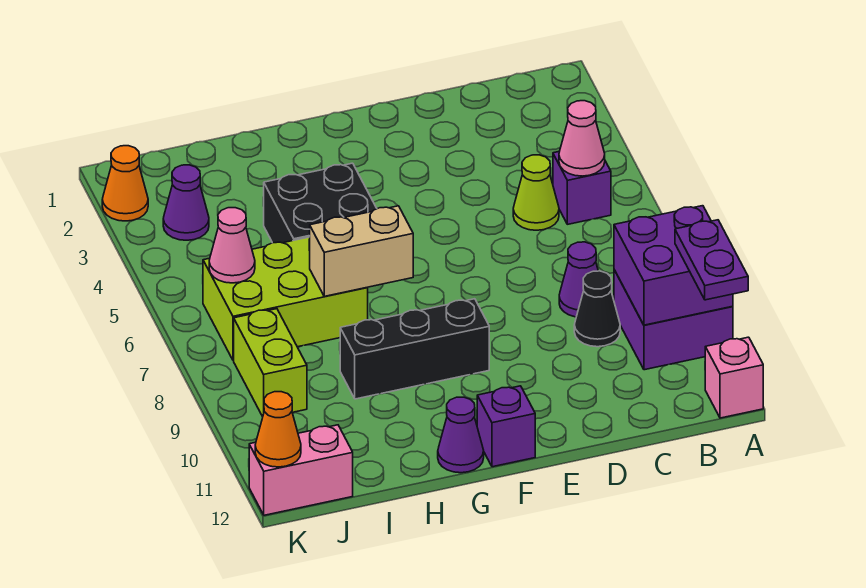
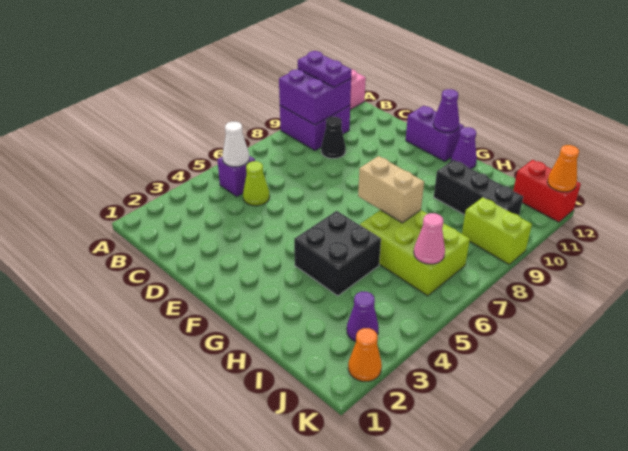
purple plate A10:A11 level 3 -> purple plate A10:B10 level 3
pink cone B5 level 2 -> white cone B5 level 2
purple cone C8 level 1 -> purple cone F12 level 2
black brick F9:H9 level 1 -> black brick H10:J10 level 1
purple brick F12 level 1 -> purple brick E12:F12 level 1
lime brick J8:J9 level 1 -> lime brick J9:K9 level 1
pink brick J12:K12 level 1 -> red brick J12:K12 level 1

